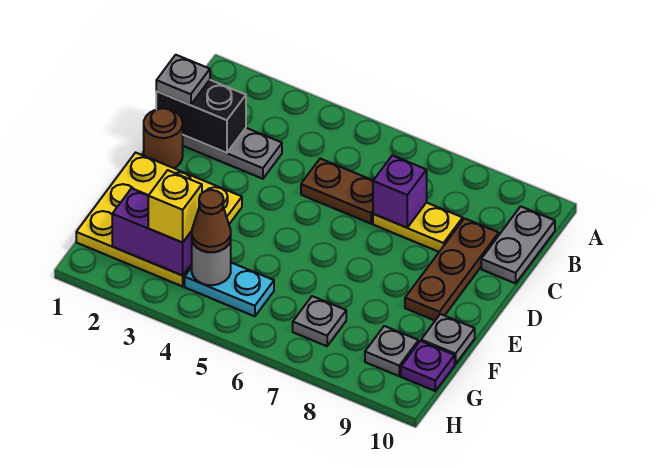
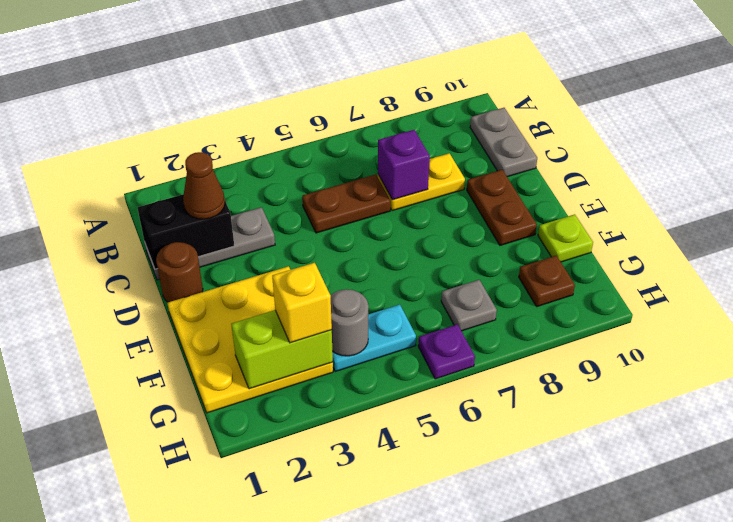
grey plate C1 level 3 -> none
brown plate C9:E9 level 1 -> brown plate D9:E9 level 1
grey plate F10 level 1 -> lime plate F10 level 1
purple brick G2:G3 level 2 -> lime brick G2:G3 level 2
brown cone G4 level 3 -> brown cone C2 level 3
grey plate G9 level 1 -> brown plate G9 level 1
purple plate G10 level 1 -> purple plate H6 level 1

